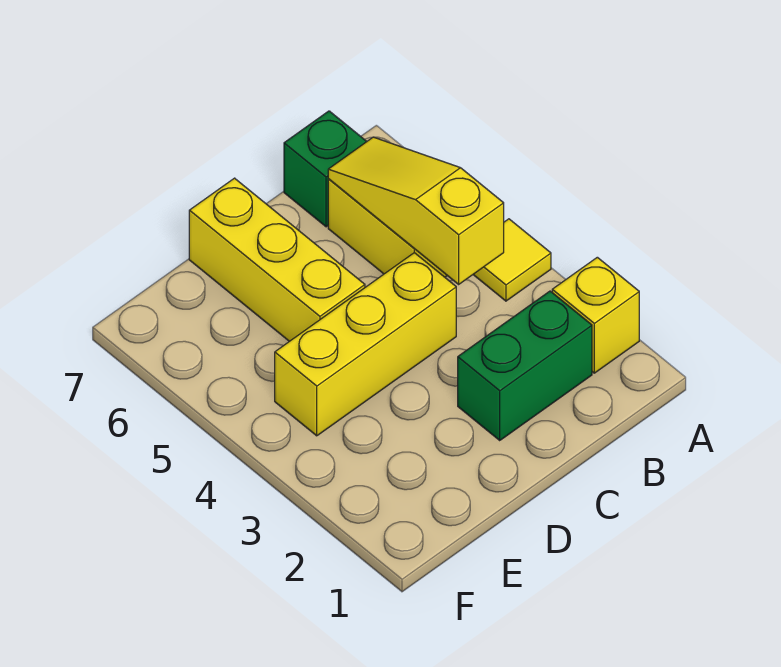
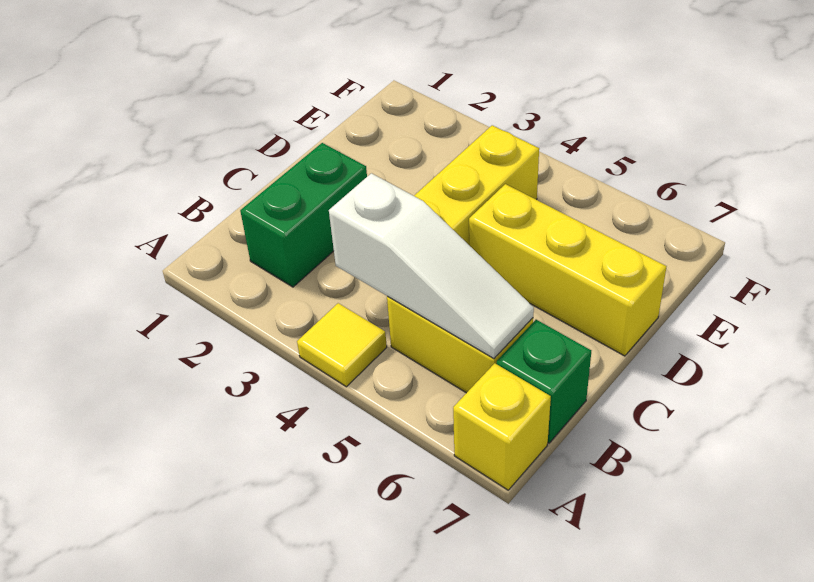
yellow brick A2 level 1 -> yellow brick A7 level 1
yellow slope B4:B6 level 2 top 4 -> white slope B4:B6 level 2 top 4

